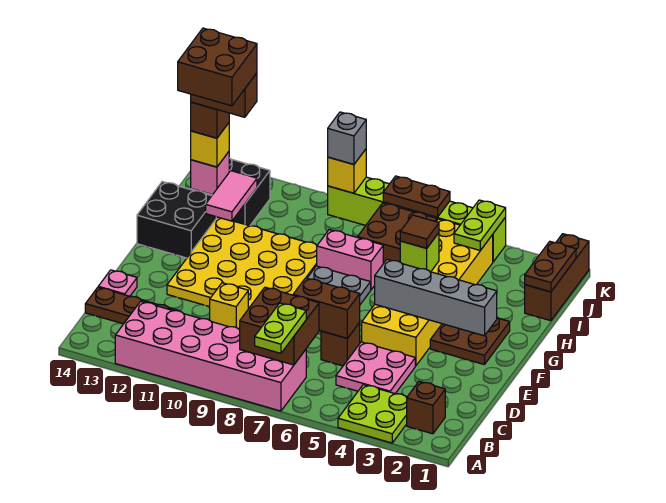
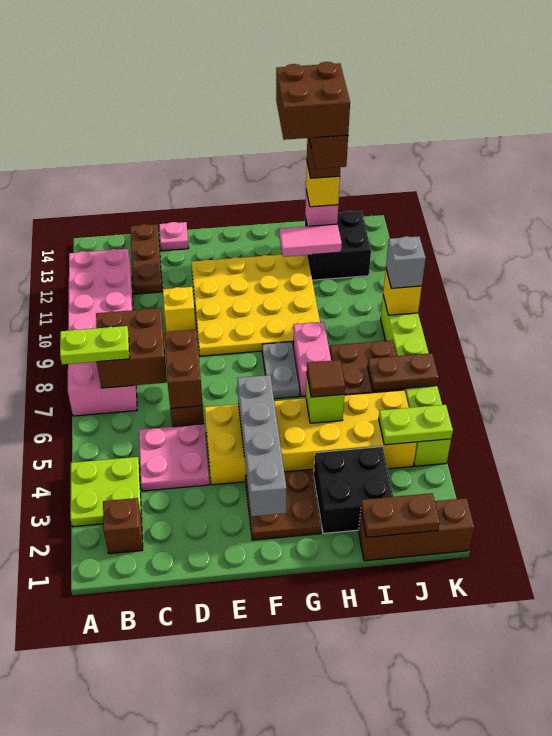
black brick G13:H14 level 1 -> black brick H2:I3 level 1
brown plate K6:K7 level 2 -> brown plate J6:K6 level 2

